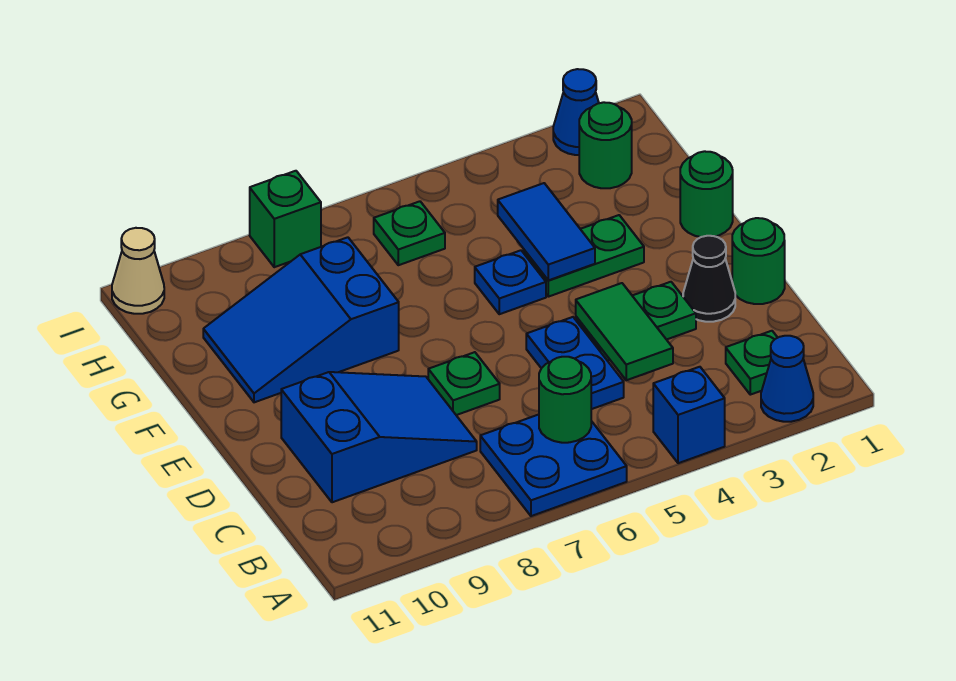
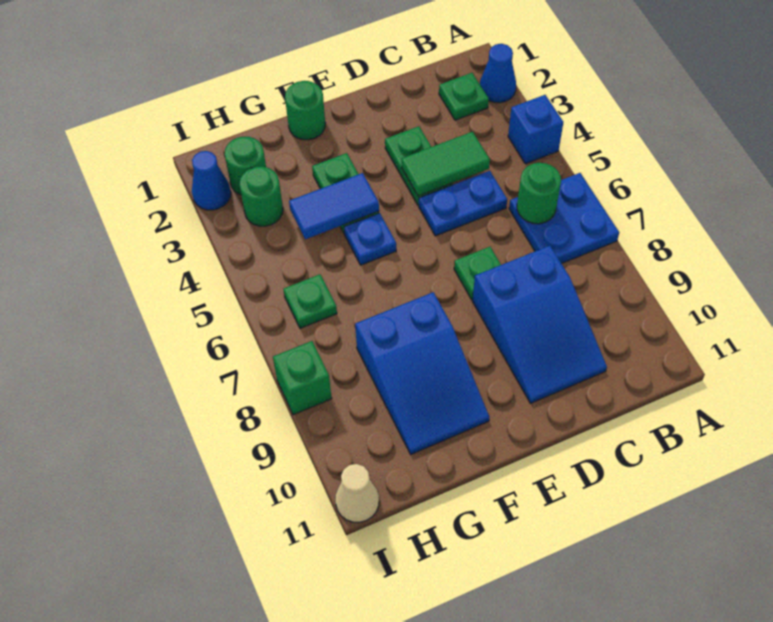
blue slope C8:D10 level 1 top 10 -> blue slope C8:D10 level 1 top 8
green round brick D1 level 1 -> green round brick H3 level 1
black cone D2 level 1 -> none

